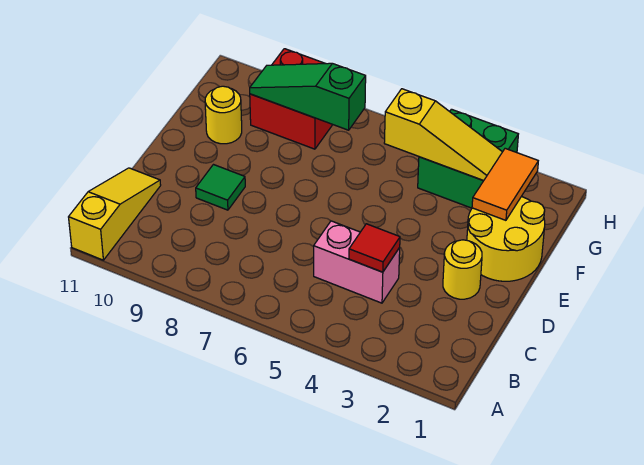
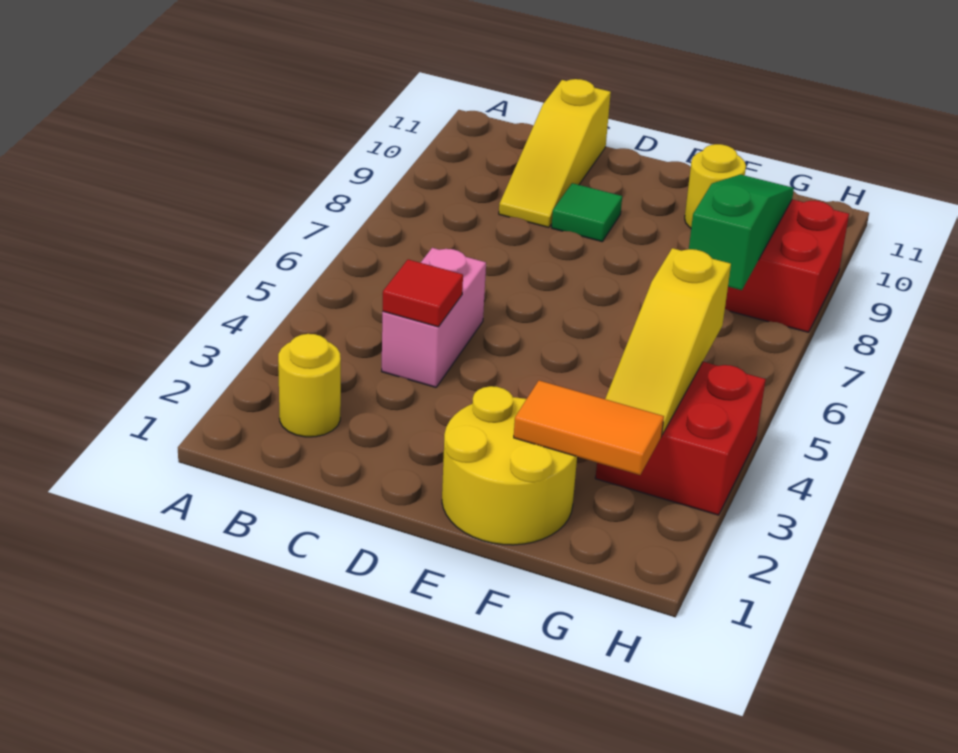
yellow slope A11:C11 level 1 top A -> yellow slope C9:C11 level 1 top 11
yellow round brick D2 level 1 -> yellow round brick B2 level 1
green brick G3:H4 level 1 -> red brick G3:H4 level 1

